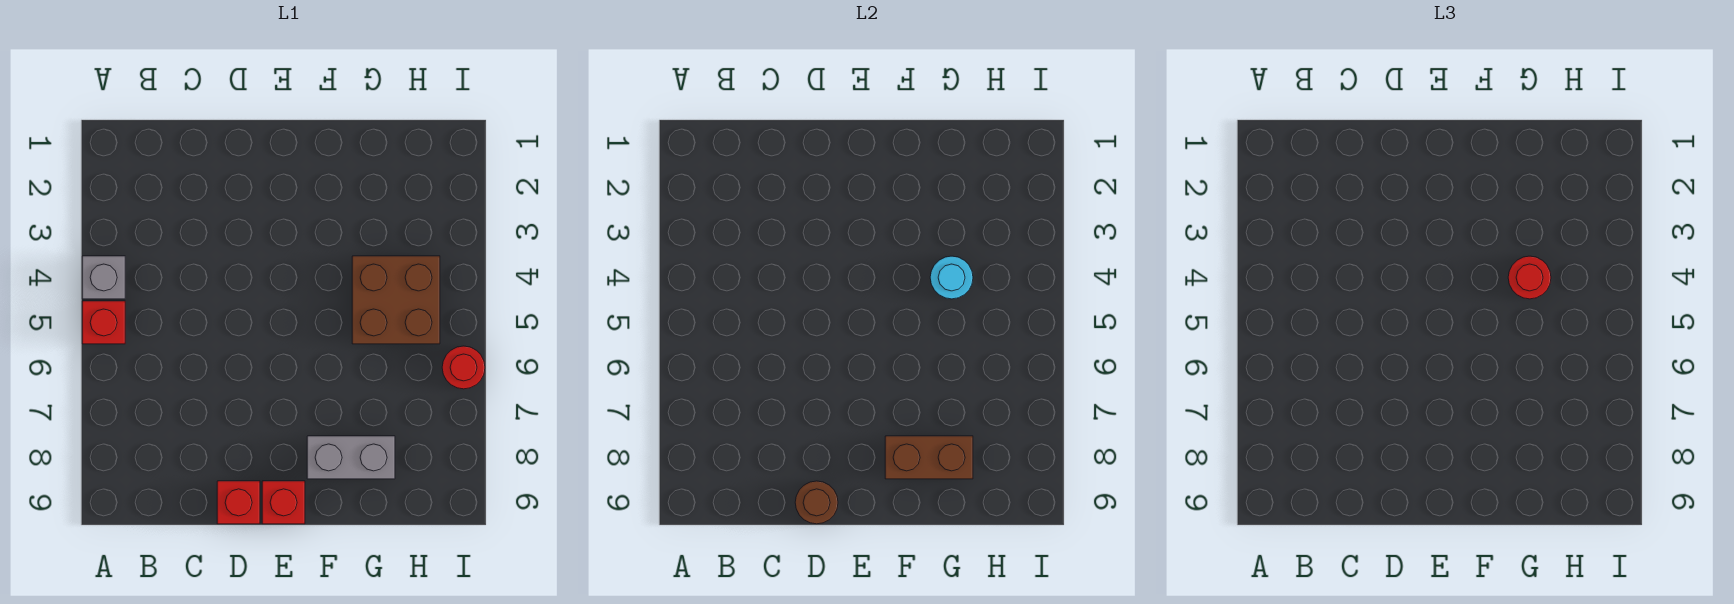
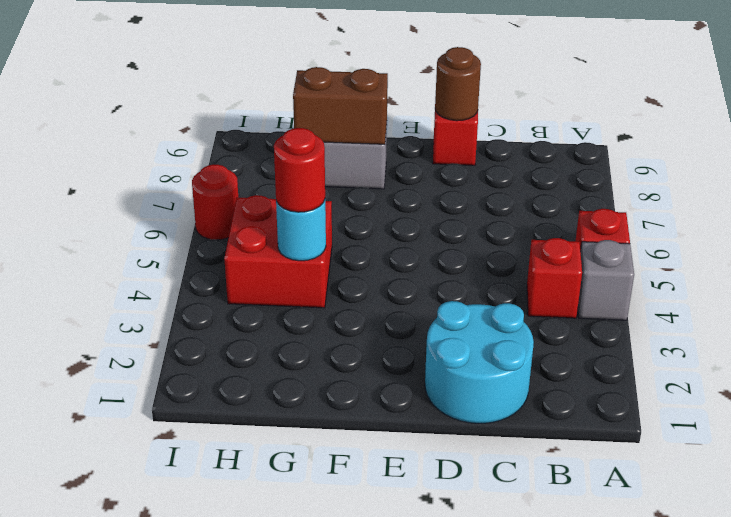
none -> cyan round brick C1:D2 level 1
red brick E9 level 1 -> red brick B4 level 1
brown brick G4:H5 level 1 -> red brick G4:H5 level 1

